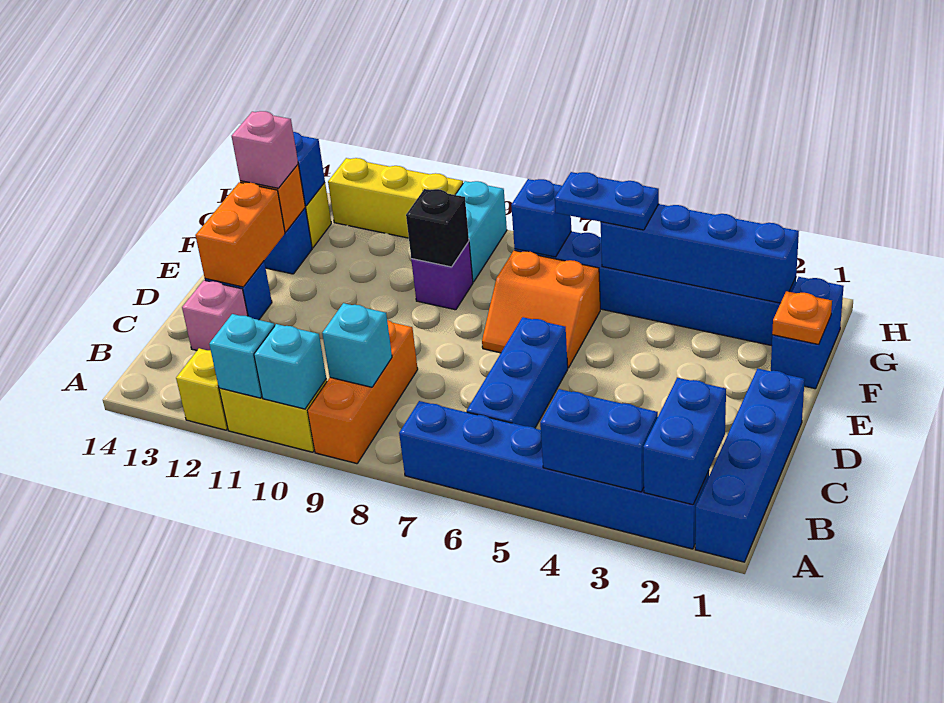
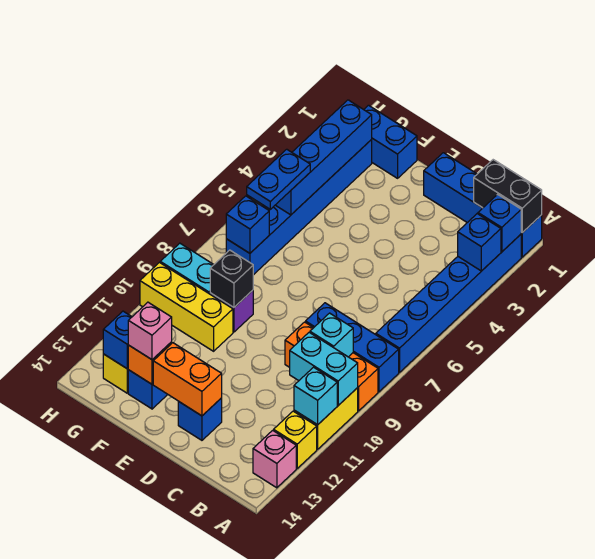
none -> black brick A1:B1 level 2
blue brick A2:B2 level 2 -> blue brick A2 level 2
blue brick A3:A4 level 2 -> blue brick A3 level 2
cyan brick A10 level 2 -> cyan brick A10:B10 level 2
blue brick B6:D6 level 1 -> blue brick A8:C8 level 1
pink brick C13 level 1 -> pink brick A13 level 1
orange slope E6:F7 level 1 top F -> none
orange plate F1 level 2 -> none
yellow brick H10:H12 level 1 -> yellow brick F10:H10 level 1

